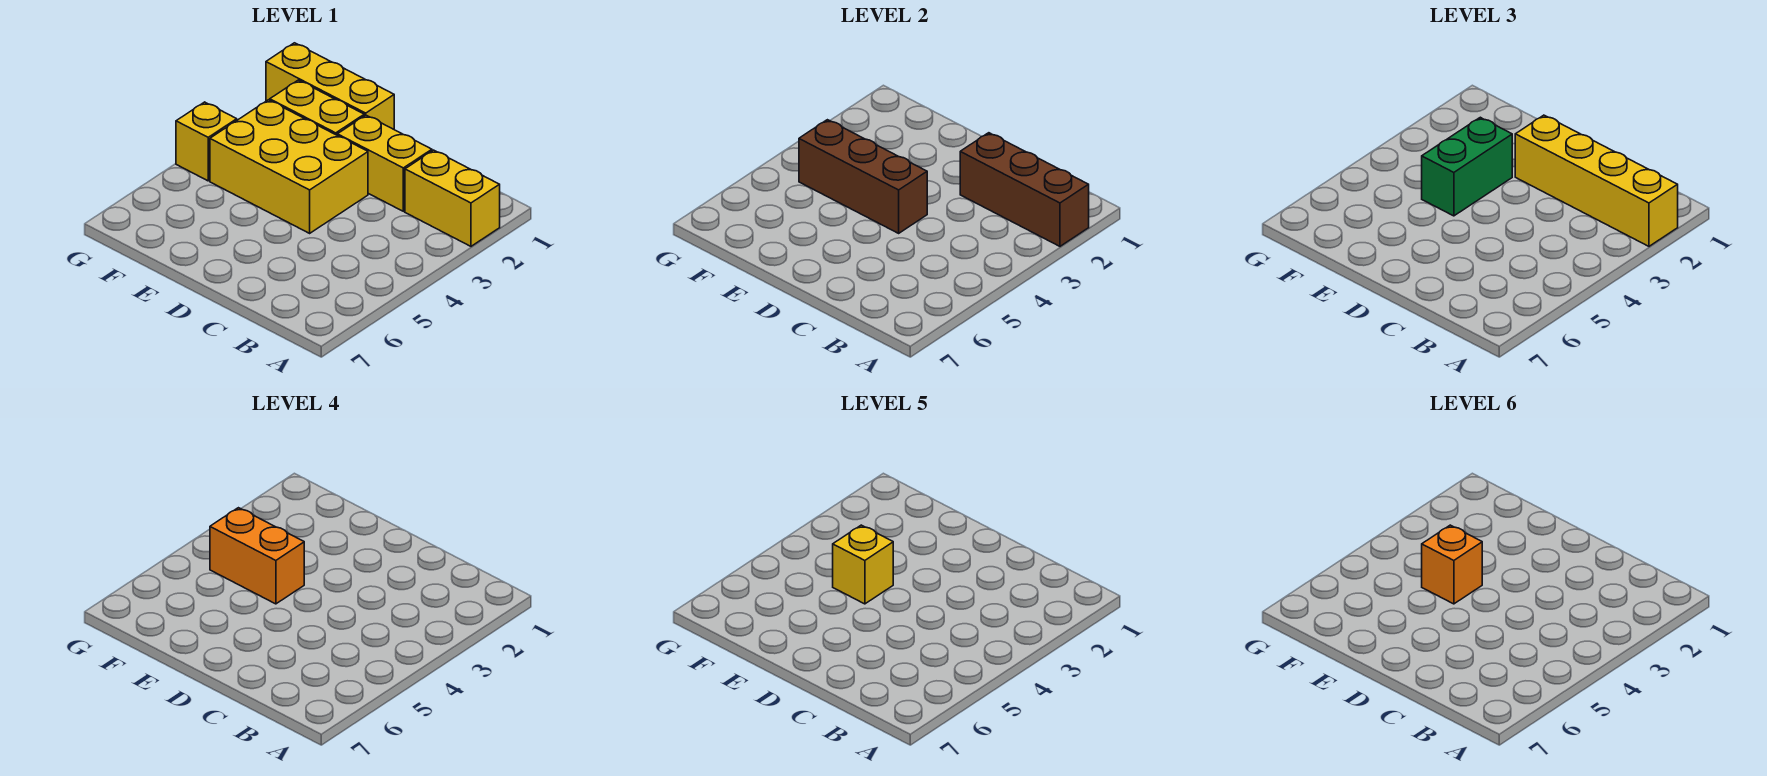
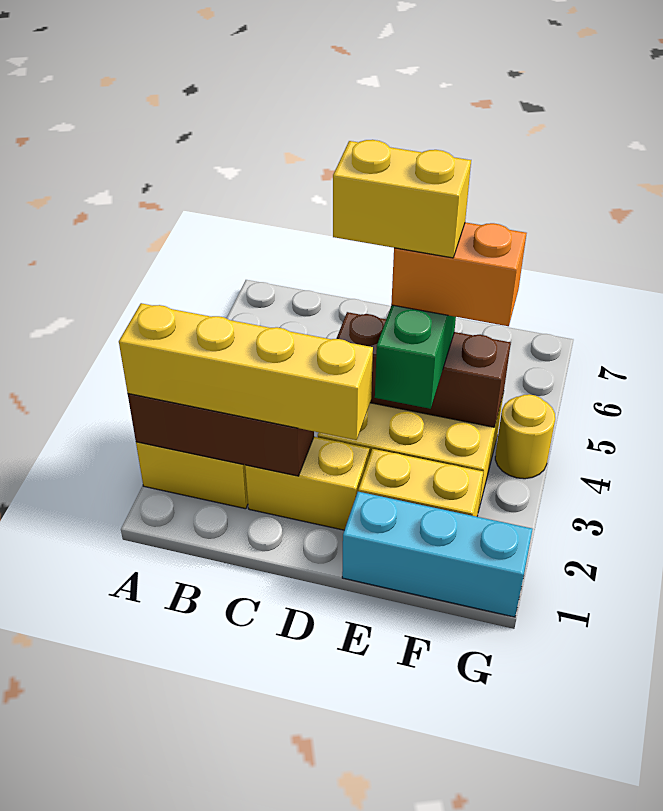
yellow brick E1:G1 level 1 -> cyan brick E1:G1 level 1
yellow brick E4 level 5 -> yellow brick D4:E4 level 5
orange brick E4 level 6 -> none
yellow brick G4 level 1 -> yellow round brick G4 level 1

